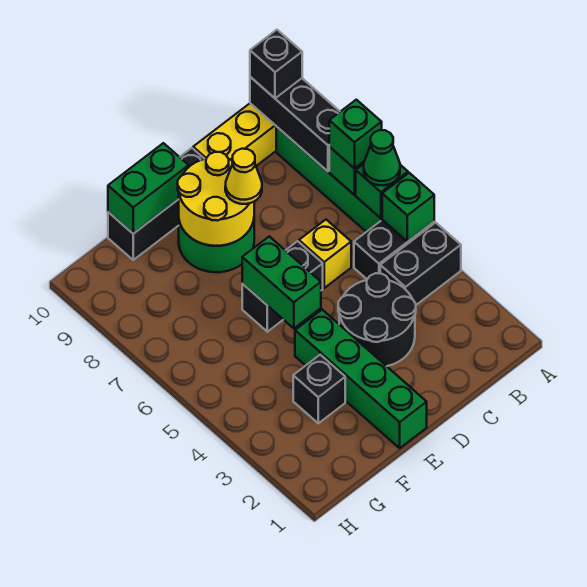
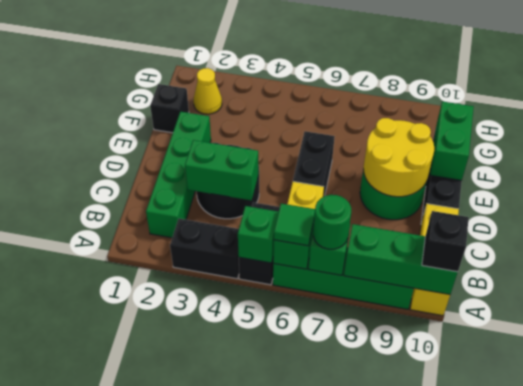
black brick A4:B4 level 1 -> black brick A3:A4 level 1
green cone A6 level 3 -> green tile A6 level 3
green brick A7 level 3 -> green round brick A7 level 3
black brick A8:A10 level 2 -> green brick A8:A10 level 2
yellow cone D8 level 3 -> yellow cone G2 level 1
green brick E1:E4 level 1 -> green brick B2:E2 level 1
green brick E5:E6 level 2 -> green brick C3:C4 level 2
black brick F3 level 1 -> black brick F1 level 1

